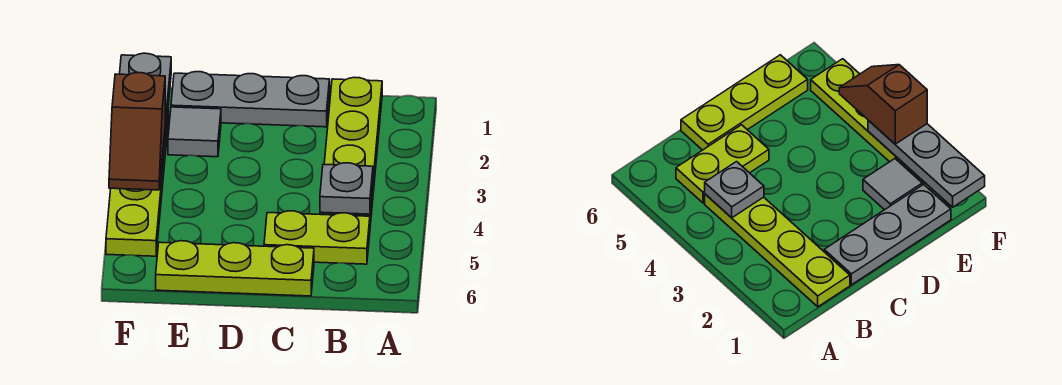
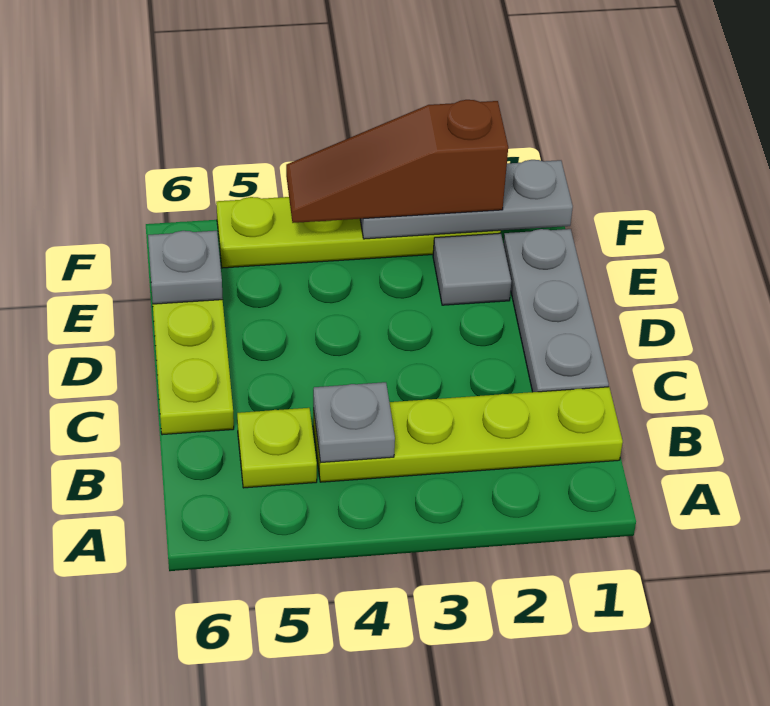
lime plate B5:C5 level 1 -> lime plate B5 level 1
none -> grey plate E6 level 2
brown slope F3:F4 level 3 top 3 -> brown slope F2:F4 level 3 top 2

